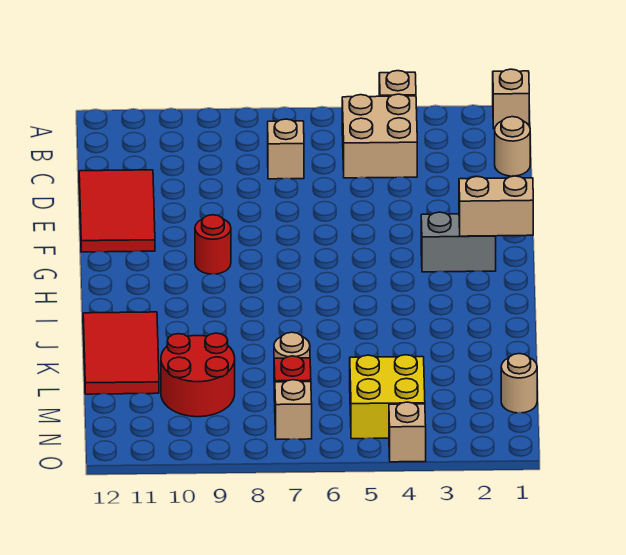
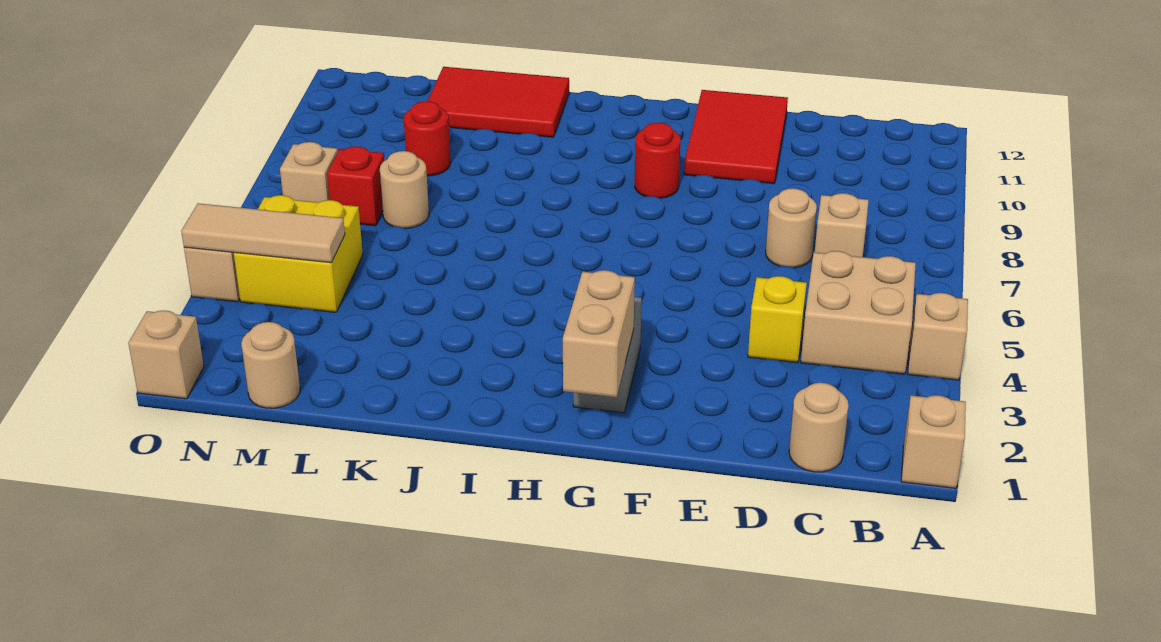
none -> yellow brick D4 level 1
none -> tan round brick D7 level 1
red tile D11:F12 level 1 -> red tile E10:F12 level 1
red round brick L9:M10 level 1 -> red round brick L9 level 1
none -> tan tile M4:O4 level 2
none -> tan brick O1 level 1

